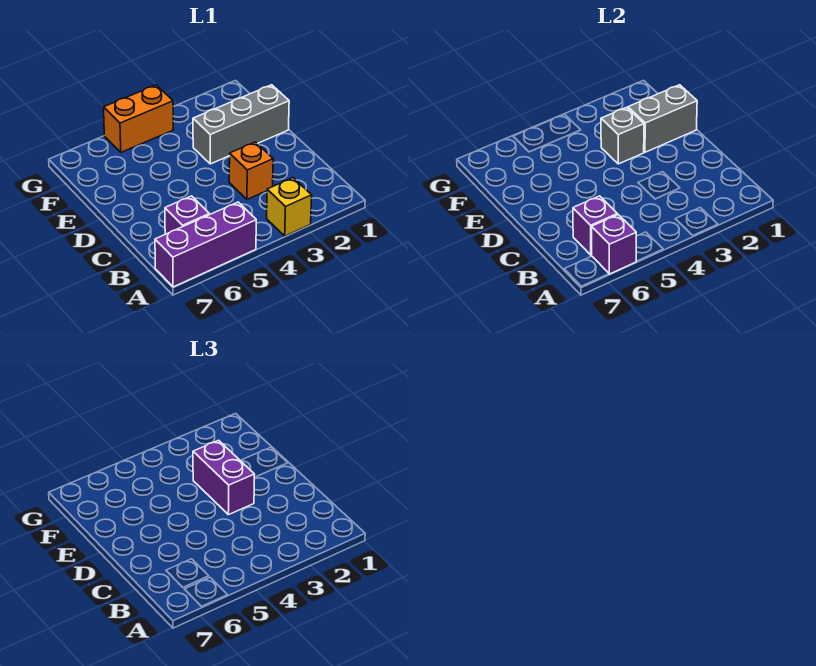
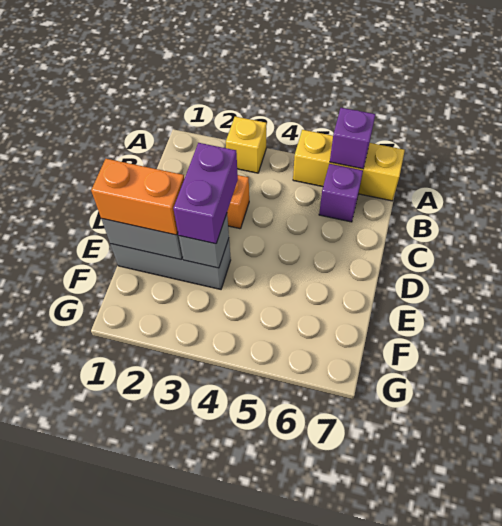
purple brick A5:A7 level 1 -> yellow brick A5:A7 level 1
purple brick B6 level 2 -> none
orange brick G4:G5 level 1 -> orange brick E1:E2 level 3

